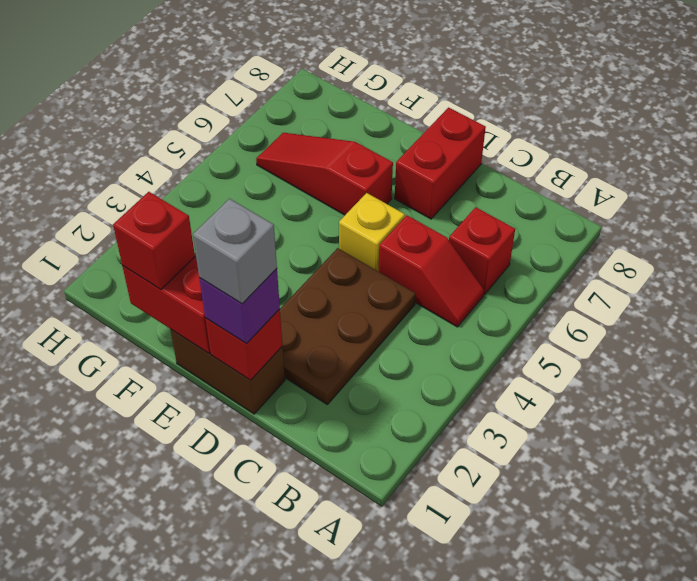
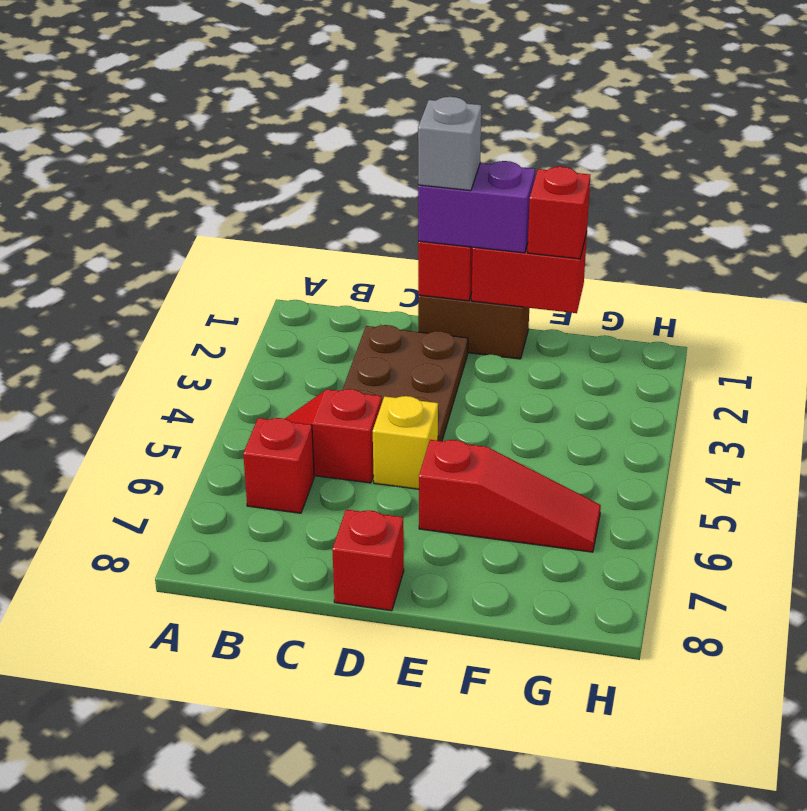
purple brick D1 level 3 -> purple brick D1:E1 level 3
red brick D7:D8 level 1 -> red brick D8 level 1

